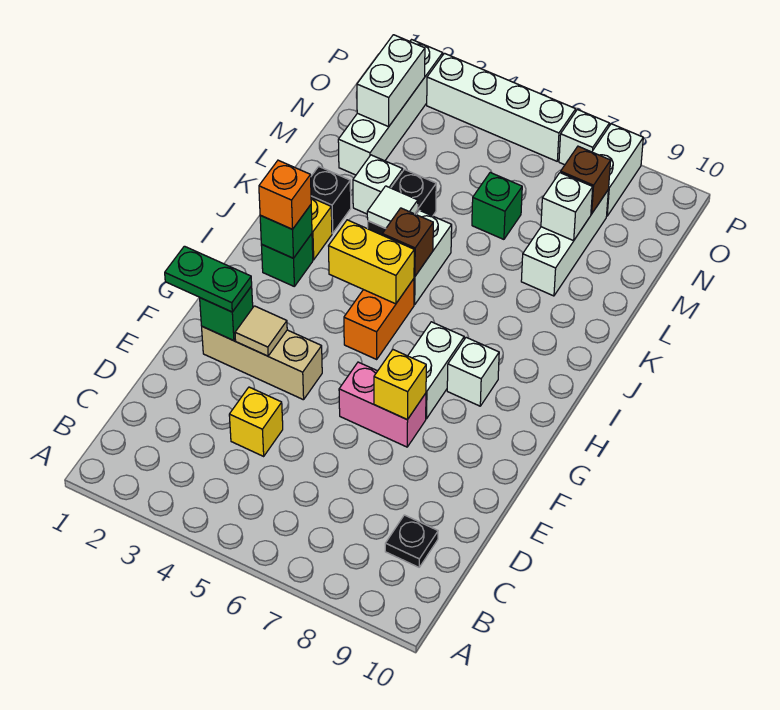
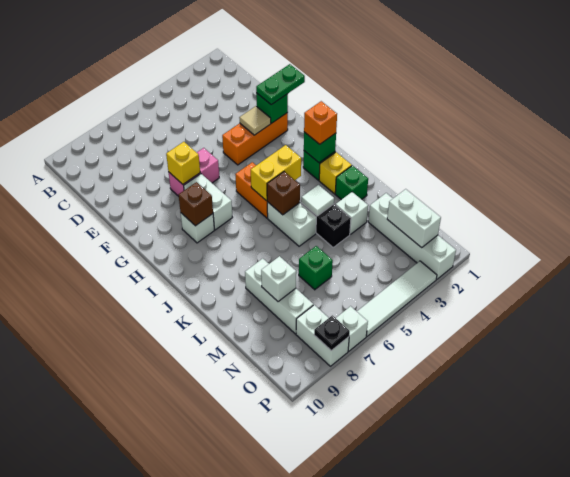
black plate C9 level 1 -> black plate P8 level 2
yellow brick D4 level 1 -> none
tan brick F2:F4 level 1 -> orange brick F2:F4 level 1
black brick K2 level 1 -> green brick K2 level 1
brown brick N8 level 2 -> brown brick H8 level 2
white brick P3:P6 level 1 -> white tile P3:P6 level 1

